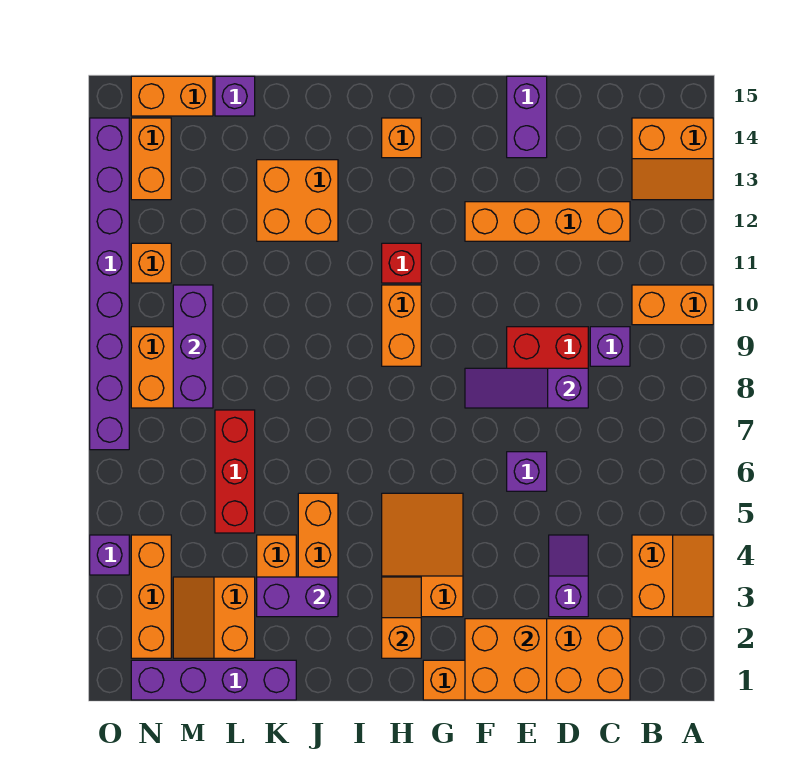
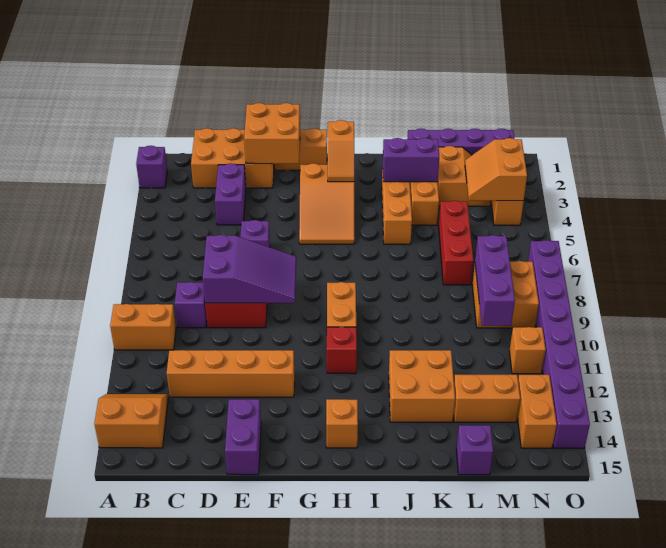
orange slope A3:B4 level 1 top B -> orange slope M3:N4 level 2 top N
purple slope D3:D4 level 1 top 3 -> purple brick D3:D4 level 1
purple slope D8:F8 level 2 top D -> purple slope D8:F9 level 2 top D
orange brick M15:N15 level 1 -> orange brick L13:M13 level 1
purple brick O4 level 1 -> purple brick A2 level 1

